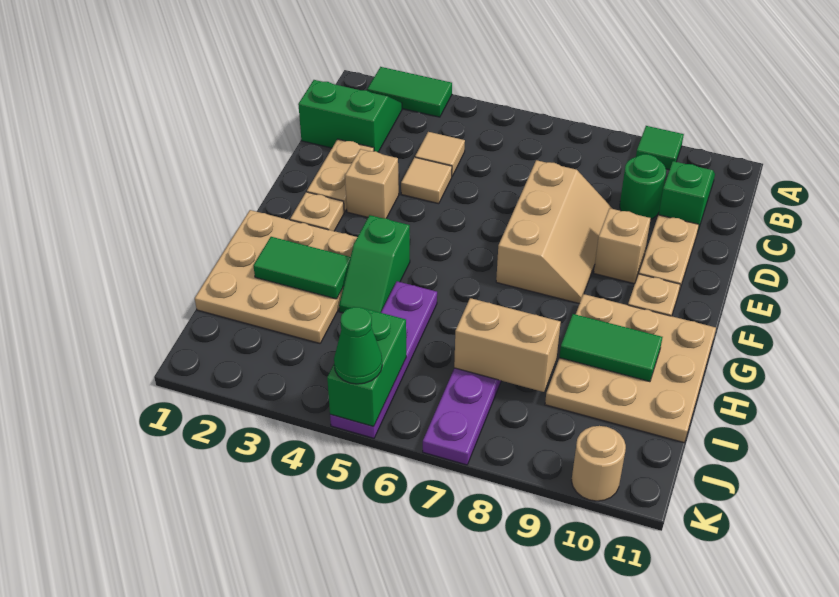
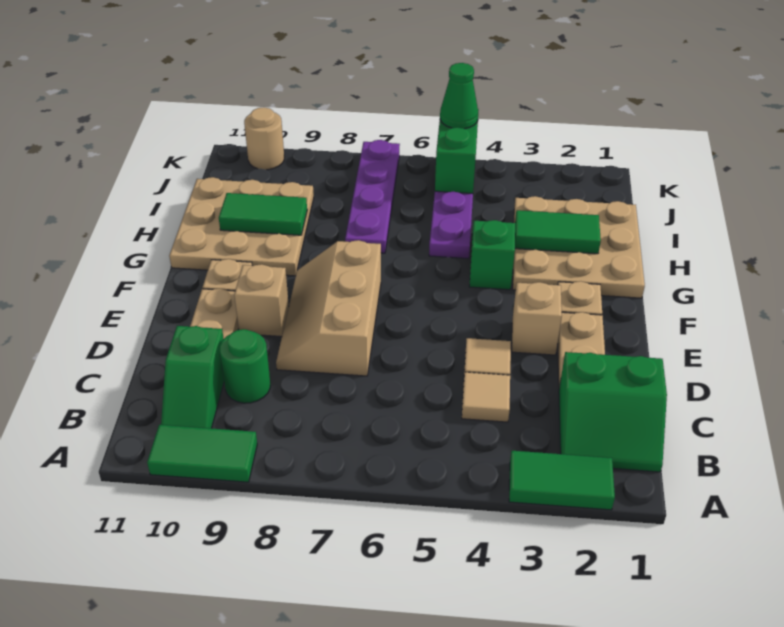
green tile A9 level 1 -> green tile A9:A10 level 1
tan brick I7:I8 level 2 -> none

